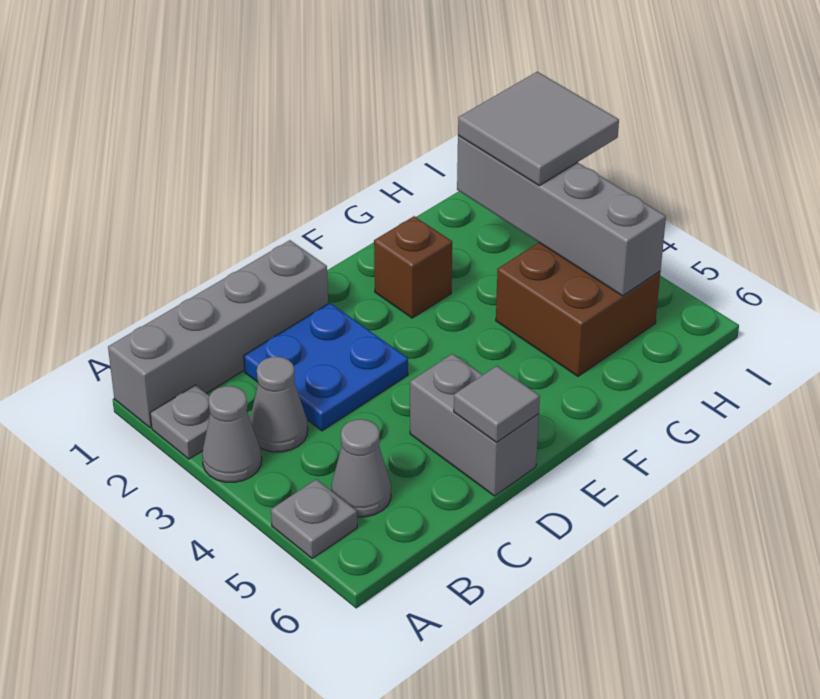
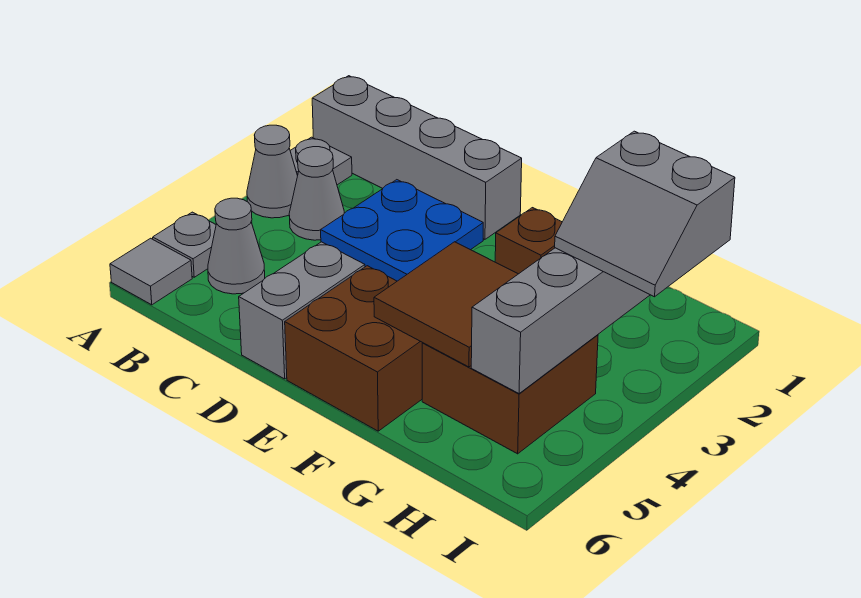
grey tile D6 level 2 -> grey tile A6 level 1
none -> brown brick E5:F6 level 1
none -> brown tile F4:G5 level 2
grey tile H2:I3 level 3 -> grey slope H2:I3 level 3 top 2

